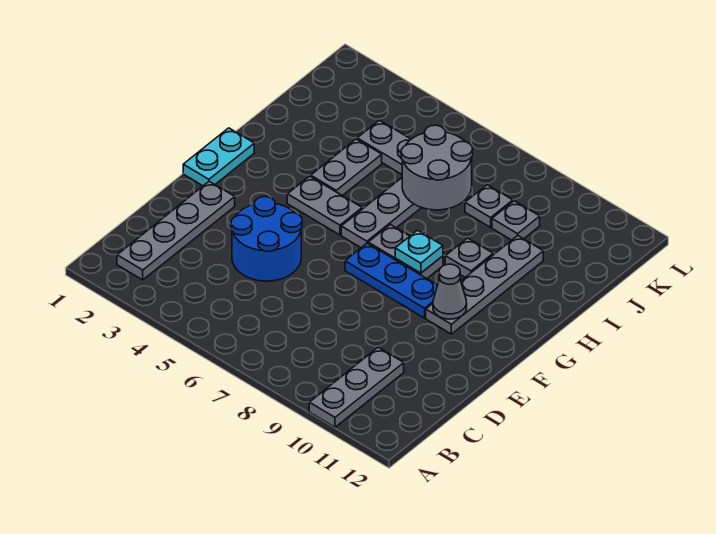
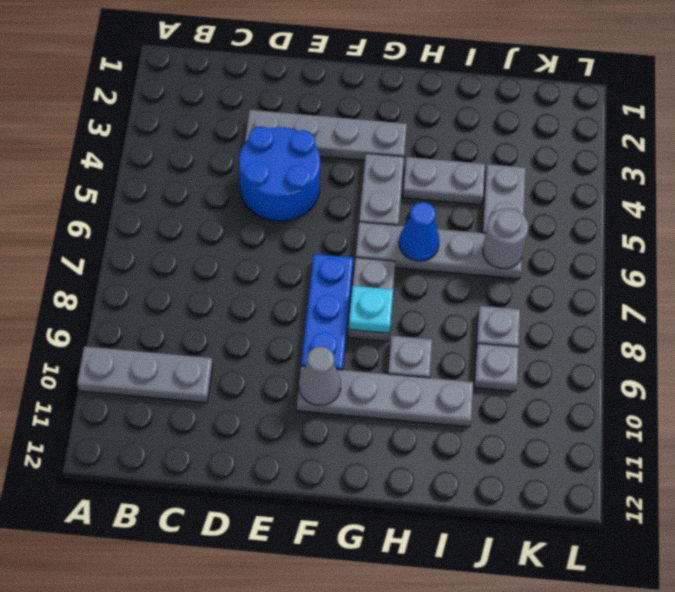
grey plate B2:E2 level 1 -> grey plate D3:G3 level 1
cyan plate F1:G1 level 1 -> none
none -> blue cone H6 level 2
grey round brick I6:J7 level 2 -> grey round brick J6 level 2

